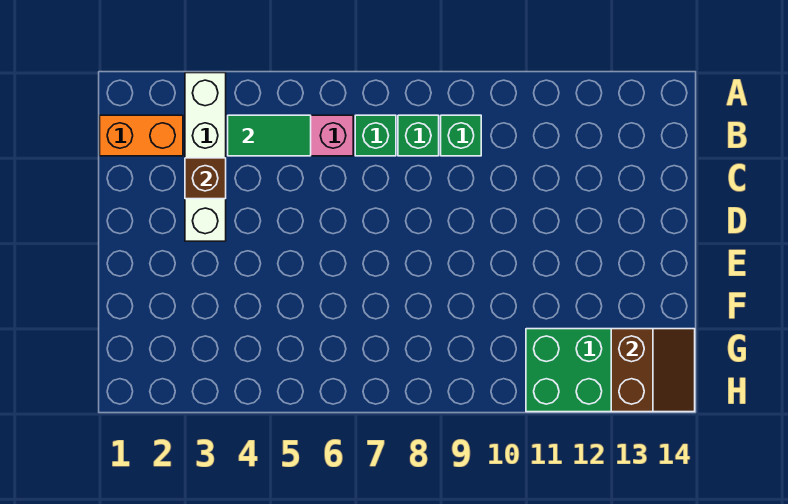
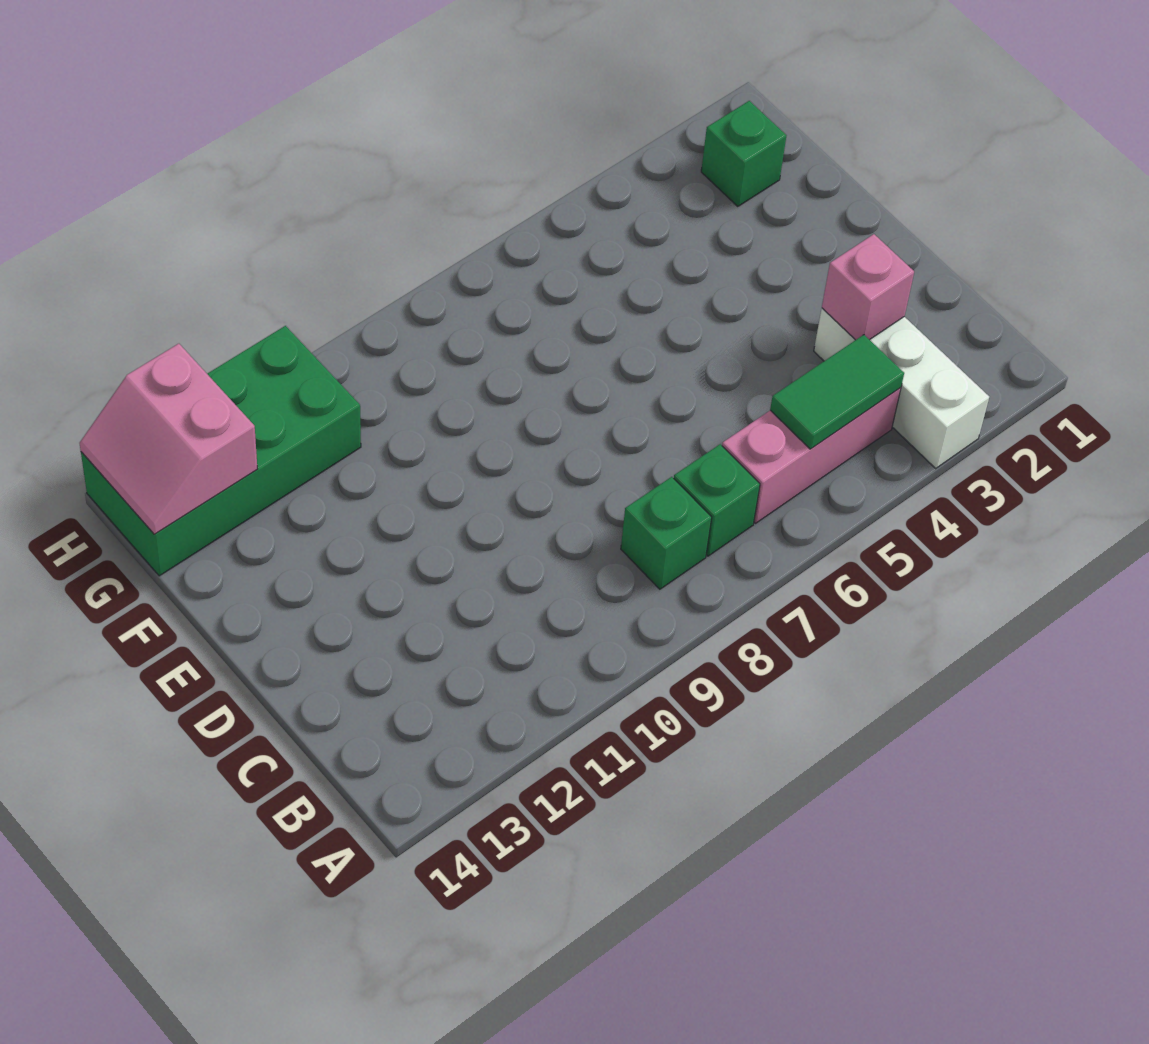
white brick A3:D3 level 1 -> white brick A3:C3 level 1
orange brick B1:B2 level 1 -> none
green brick B9 level 1 -> green brick G2 level 1
brown brick C3 level 2 -> pink brick C3 level 2
brown slope G13:H14 level 2 top 13 -> pink slope G13:H14 level 2 top 13

